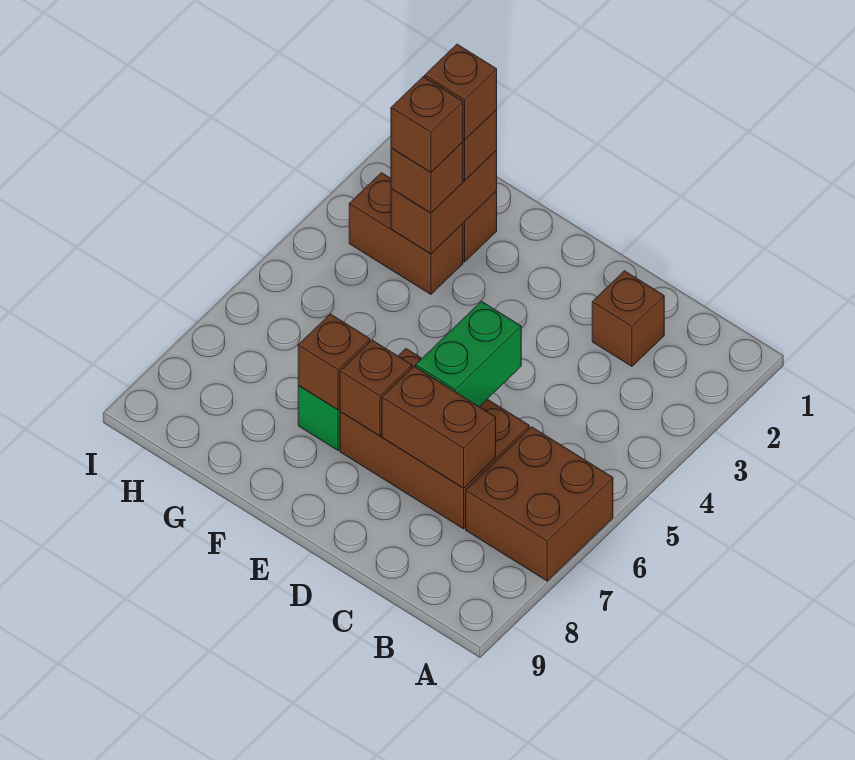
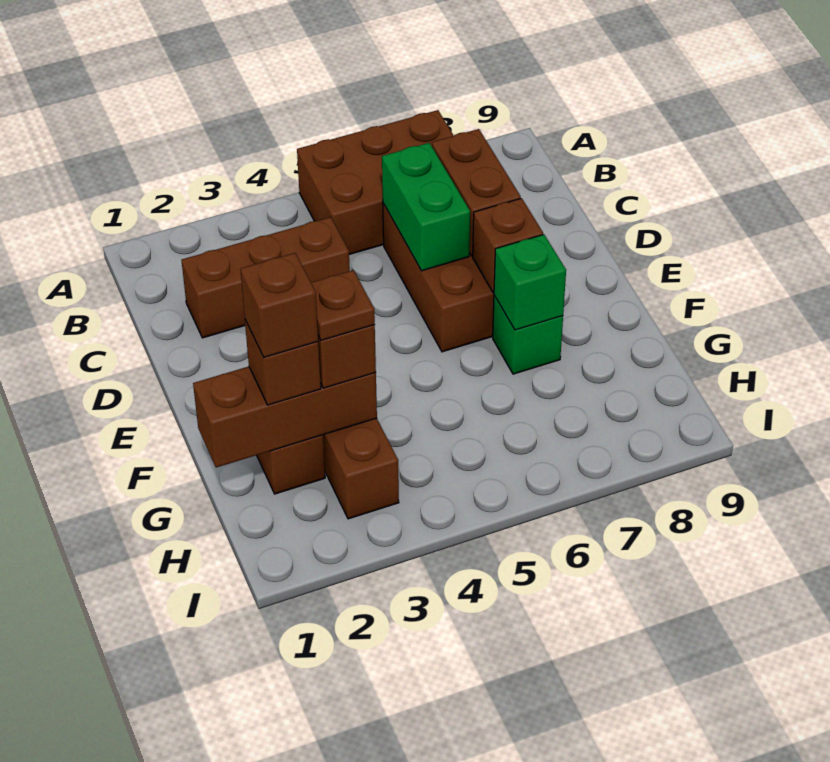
brown brick A6:B7 level 1 -> brown brick A5:B7 level 1
brown brick C2 level 1 -> brown brick C2:C4 level 1
green brick D5:D6 level 2 -> green brick C6:D6 level 2
brown brick F7 level 2 -> green brick F7 level 2
brown brick G2:G3 level 2 -> brown brick G1:G3 level 2
brown brick G3 level 4 -> brown plate G3 level 4

